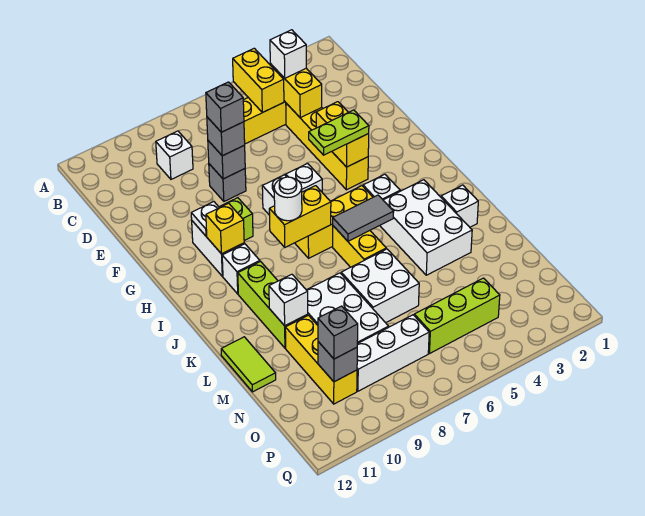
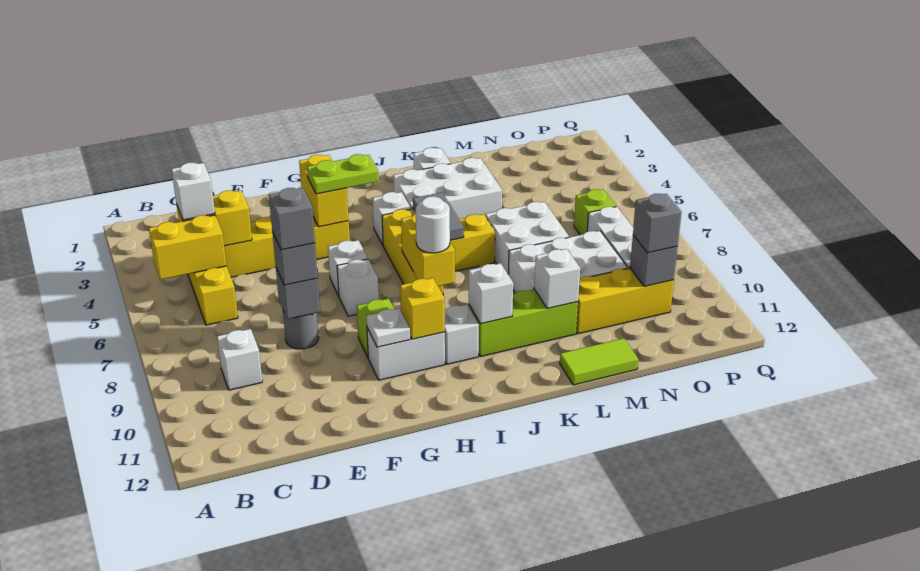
grey brick E8 level 1 -> grey round brick E8 level 1
yellow brick F4:G4 level 2 -> yellow brick G3:G4 level 2
lime plate G4:G5 level 3 -> lime plate G4:H4 level 3
none -> white brick J10 level 2
lime brick O4:O6 level 1 -> lime brick O6 level 1

